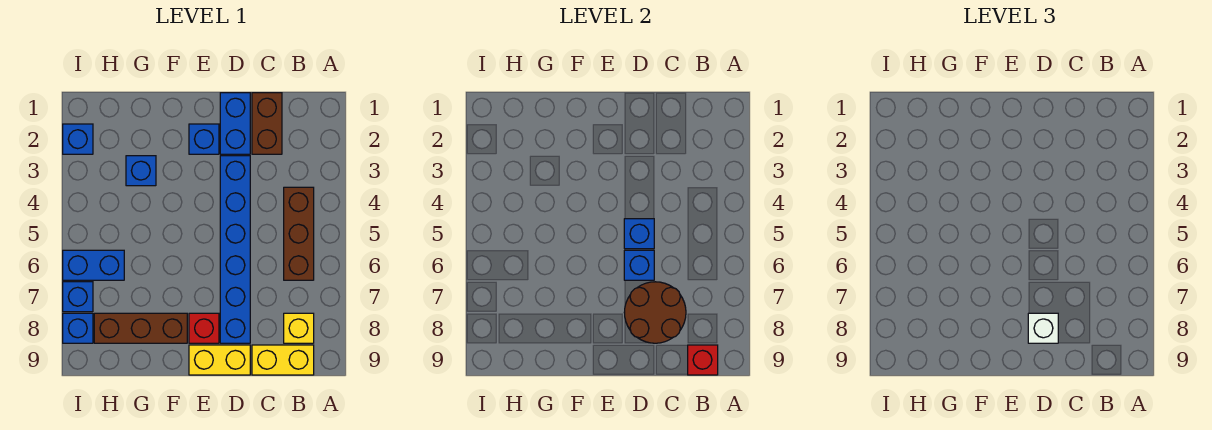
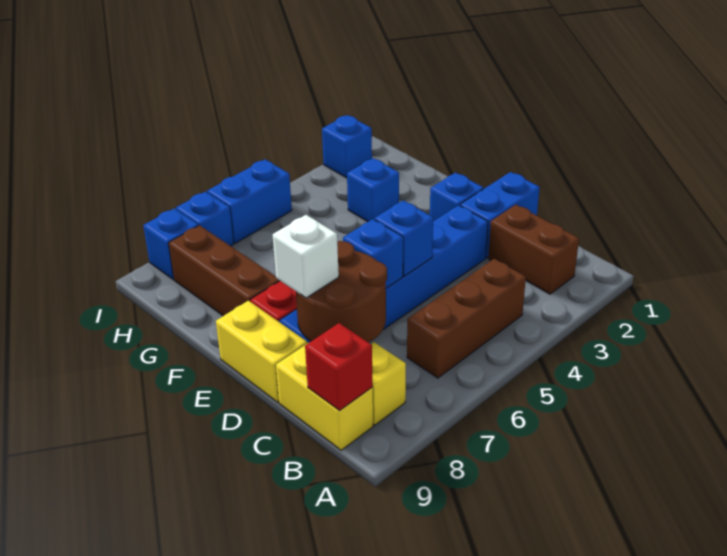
brown brick C1:C2 level 1 -> brown brick B2:C2 level 1
blue brick H6:I6 level 1 -> blue brick I5:I6 level 1

